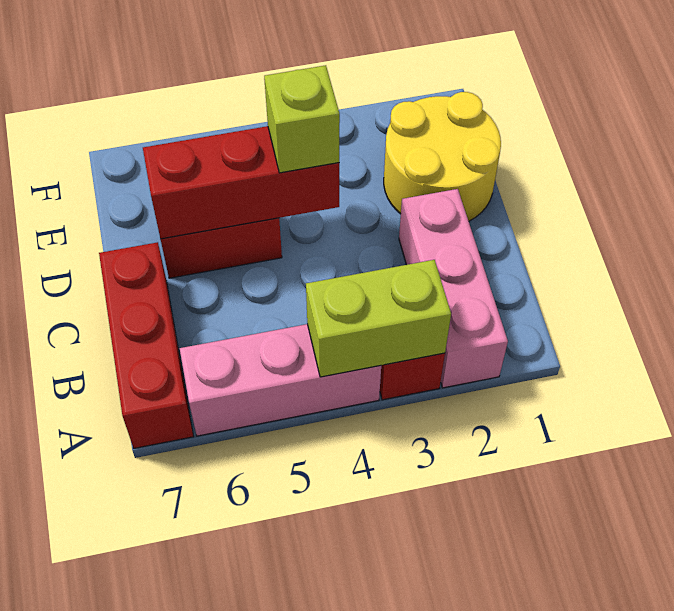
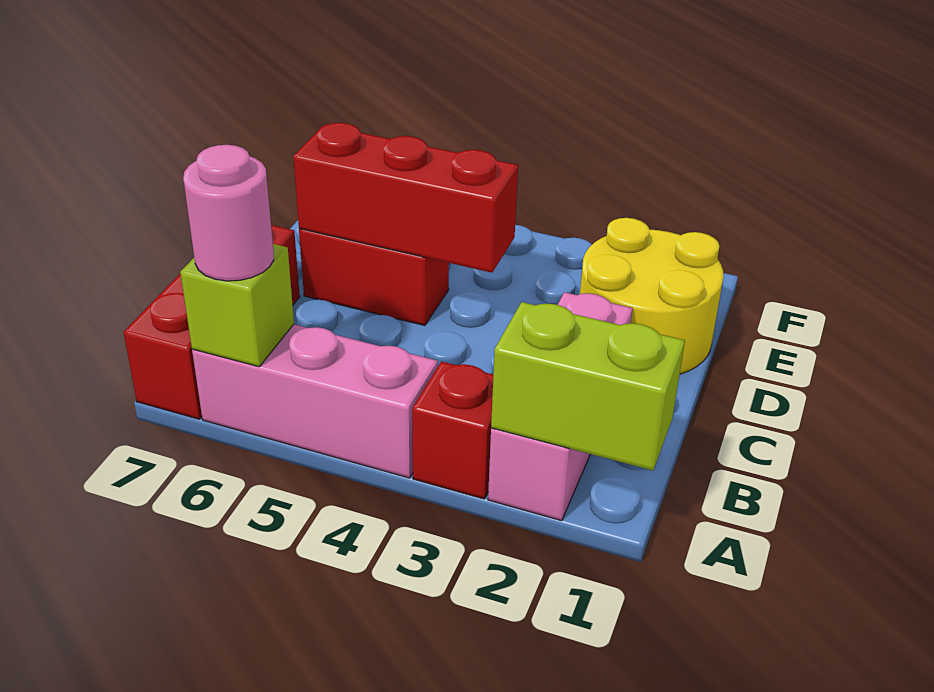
lime brick A3:A4 level 2 -> lime brick A1:A2 level 2
none -> pink round brick A6 level 3
lime brick D4 level 3 -> lime brick A6 level 2

